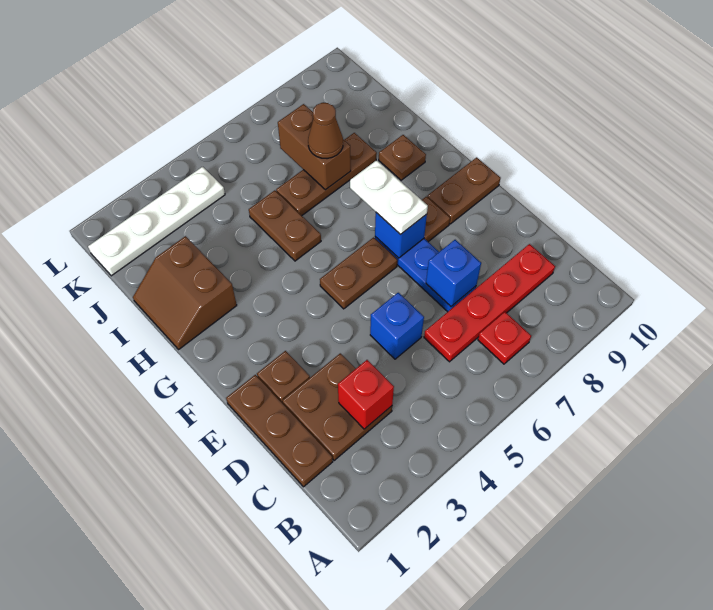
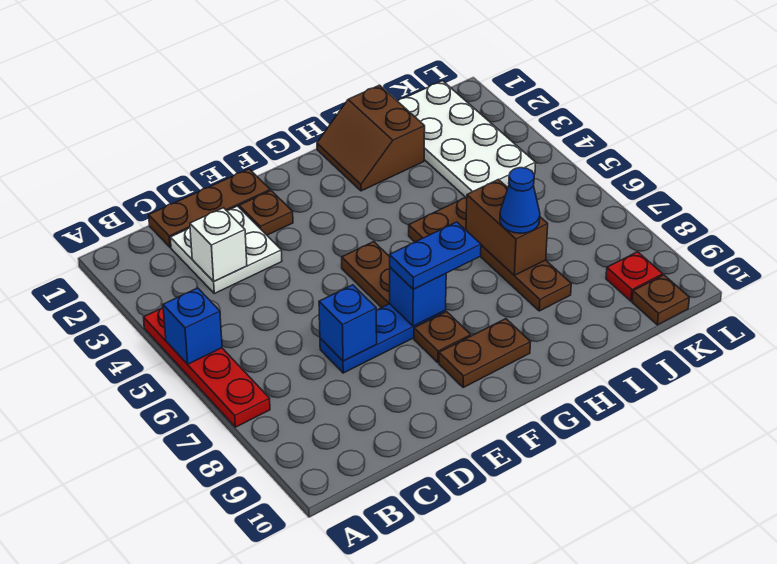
red plate B7 level 1 -> red plate K9 level 1
brown plate C2:D3 level 1 -> white plate C2:D3 level 1
red brick C3 level 2 -> white brick C3 level 2
red plate C6:C9 level 1 -> red plate A4:A7 level 1
blue brick D5 level 1 -> blue brick A5 level 2
white plate F7:G7 level 3 -> blue plate F7:G7 level 3
brown plate F9:F10 level 1 -> brown plate F9:G9 level 1
brown slope H1:I2 level 1 top 2 -> brown slope H1:I2 level 1 top I
brown plate H9 level 1 -> brown plate K10 level 1
brown brick I7:J7 level 2 -> brown brick I6:I7 level 2
brown cone I7 level 3 -> blue cone I7 level 3
white plate K1:K4 level 1 -> white plate J1:K4 level 1

